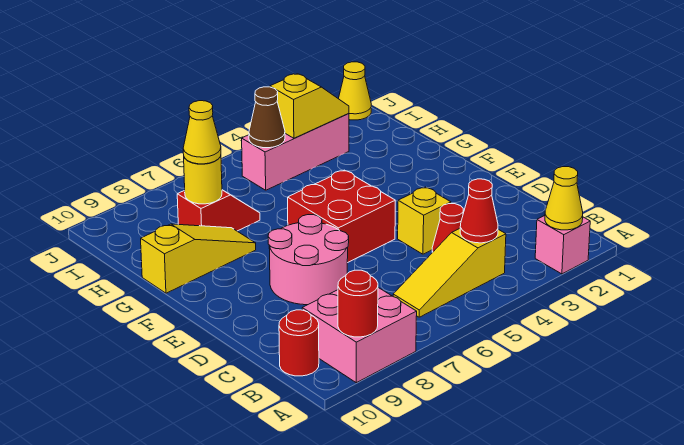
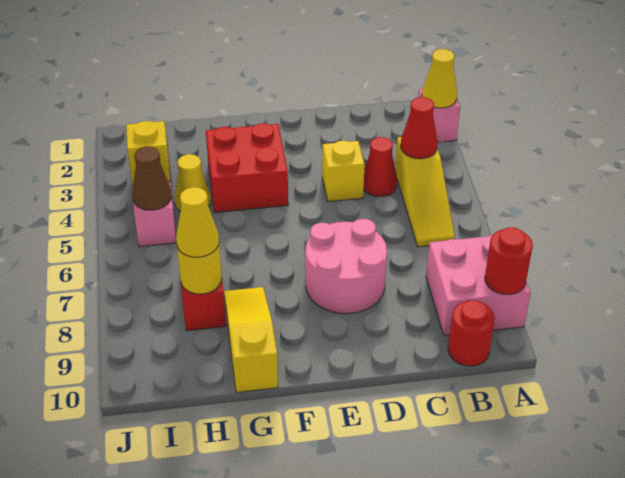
red brick E5:F6 level 1 -> red brick F3:G4 level 1
yellow cone J1 level 1 -> yellow cone H4 level 1

